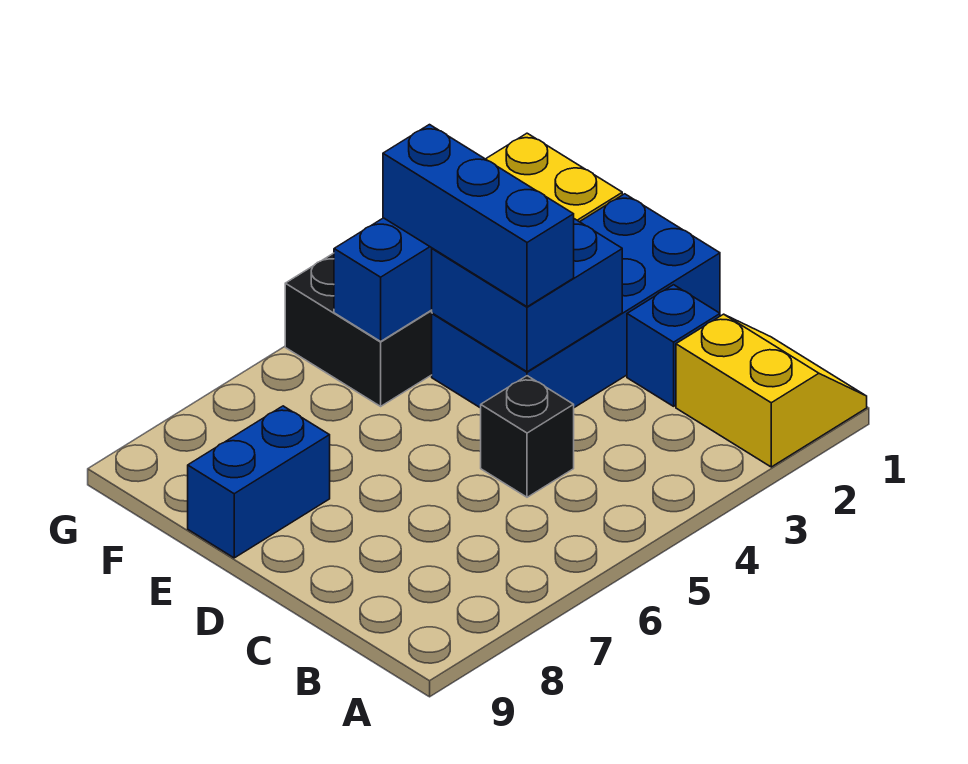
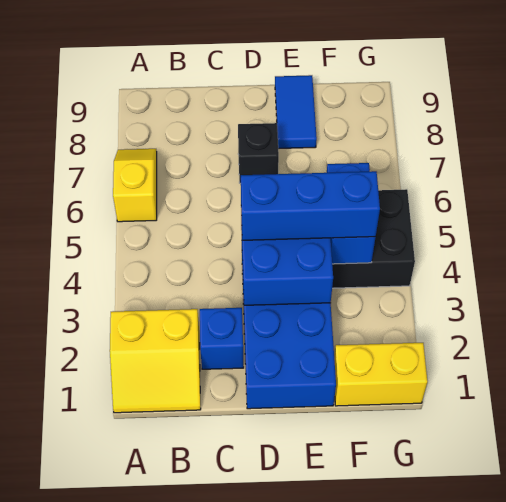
none -> yellow slope A6:A7 level 1 top 6
black brick C5 level 1 -> black brick D7 level 1
blue brick E8:E9 level 1 -> blue tile E8:E9 level 1

